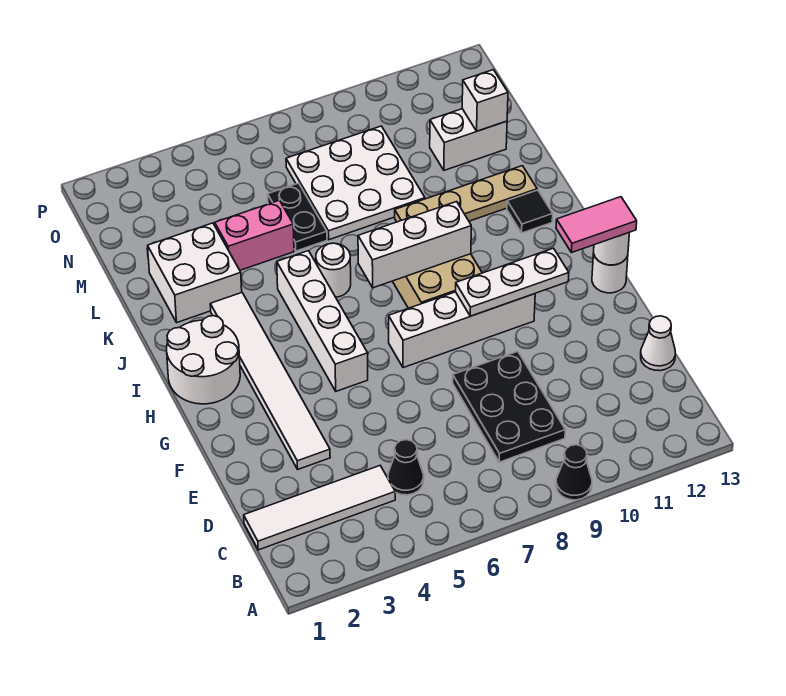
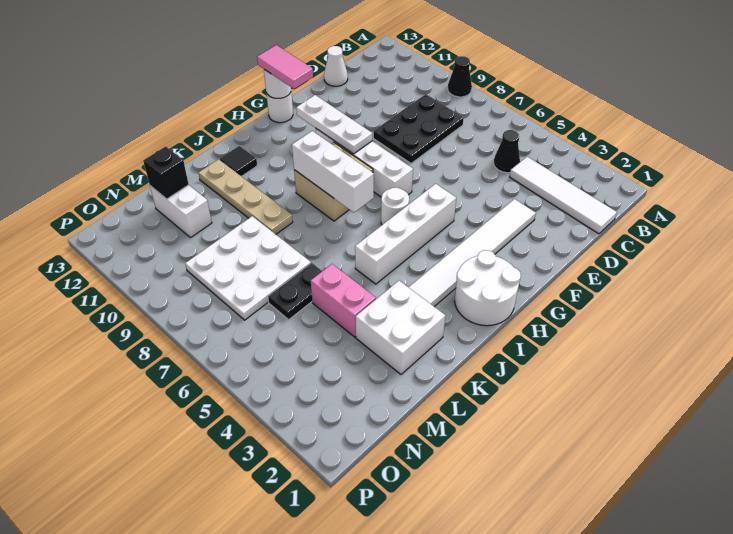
white round brick J6 level 1 -> white round brick H6 level 1
white brick M12 level 2 -> black brick M12 level 2

